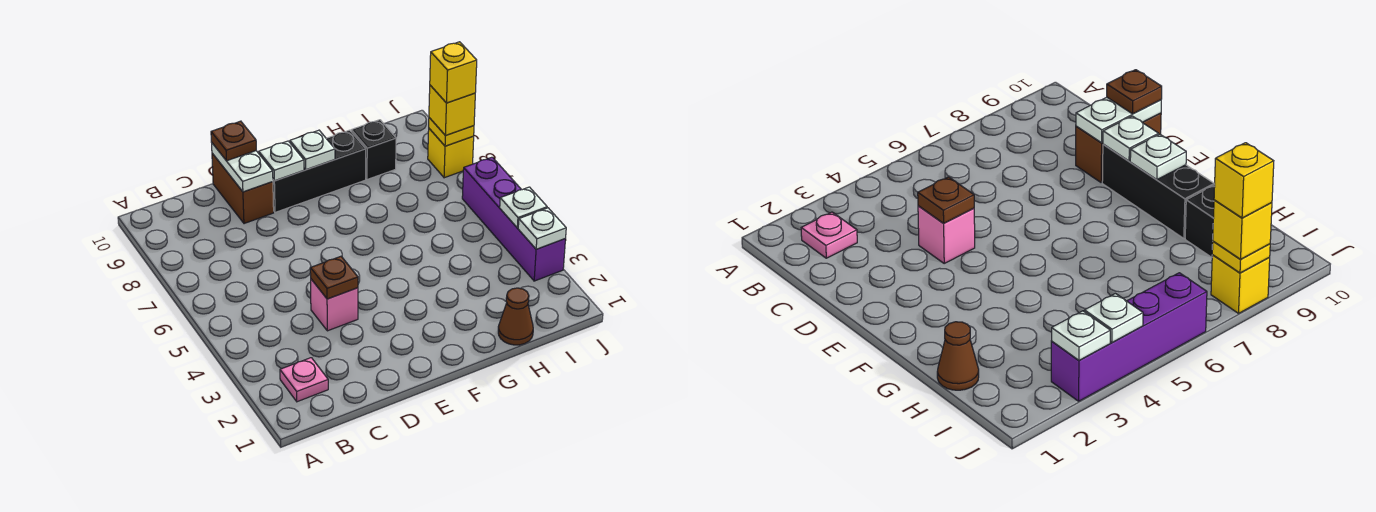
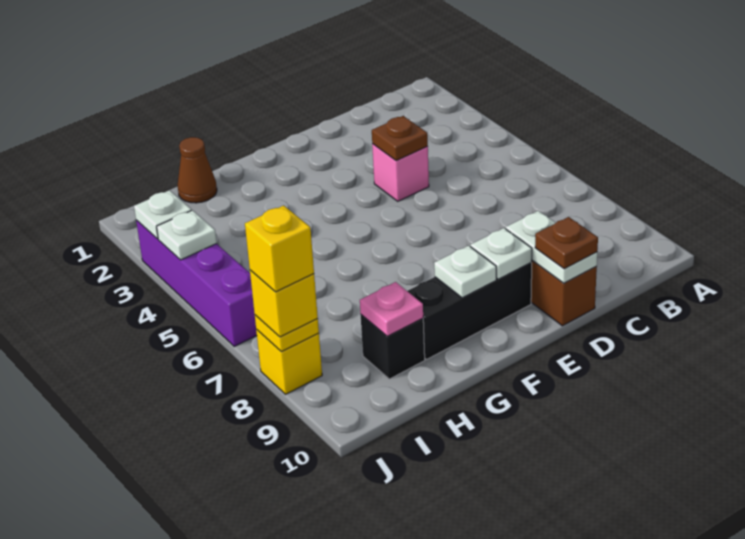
pink plate B2 level 1 -> pink plate H9 level 2

